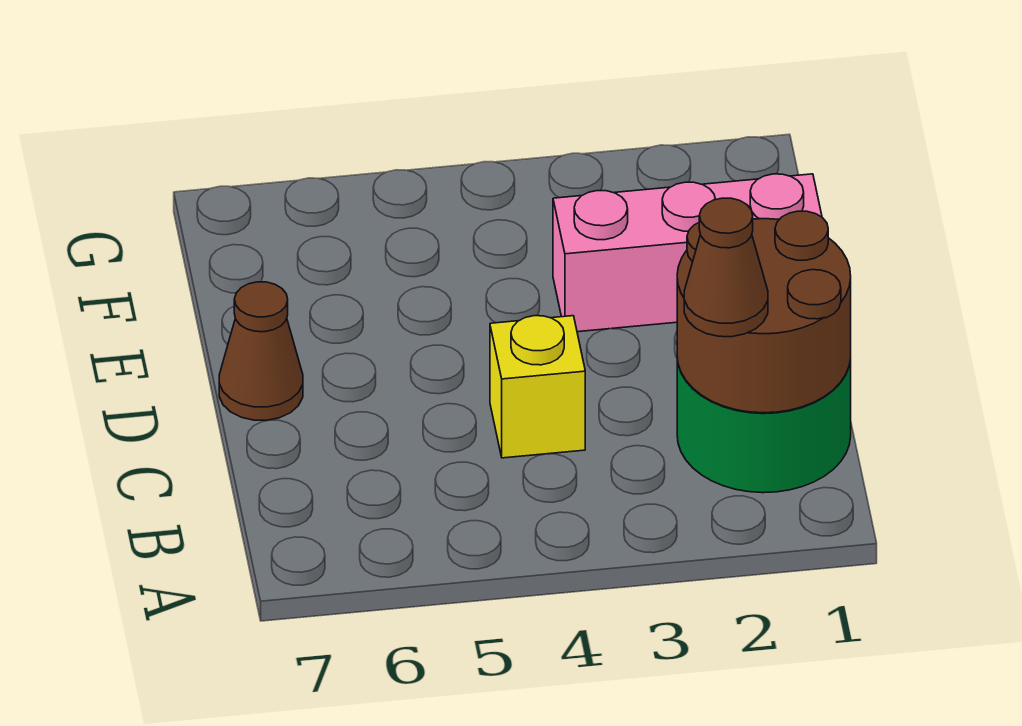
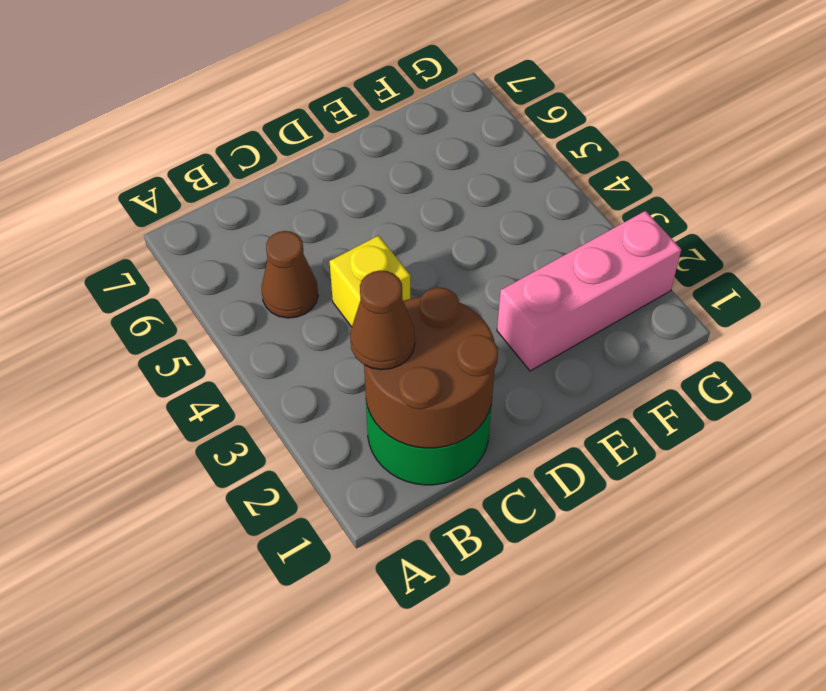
brown cone D7 level 1 -> brown cone B5 level 1
pink brick E1:E3 level 1 -> pink brick E2:G2 level 1

